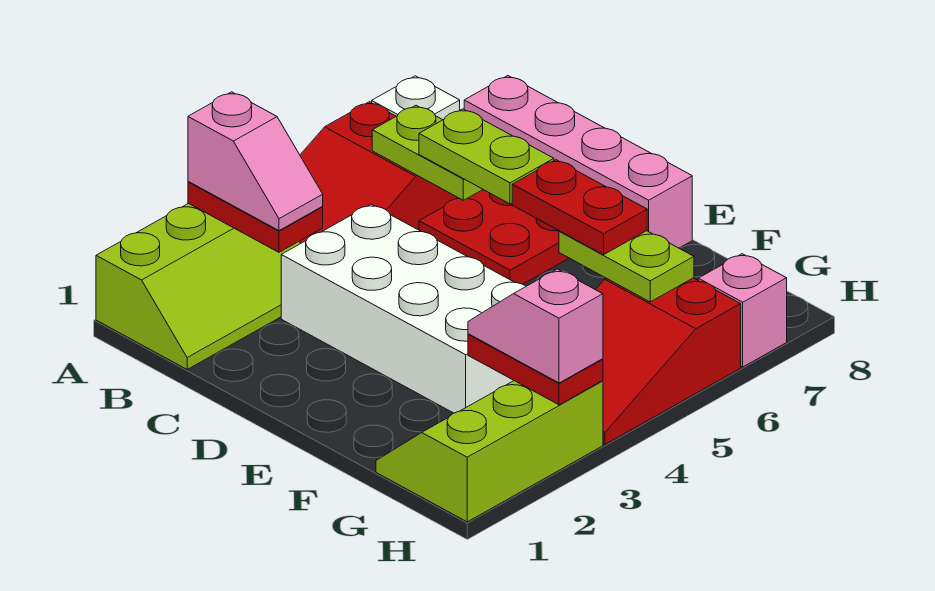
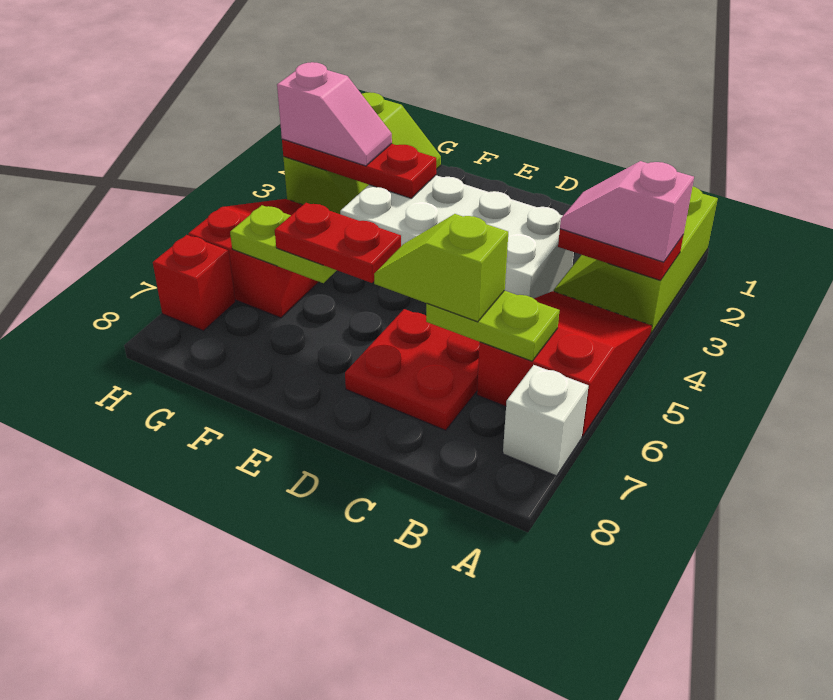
pink brick B8:E8 level 1 -> none
lime plate C6:D6 level 3 -> lime slope C6:D6 level 3 top C
red plate G3:H3 level 2 -> red plate F3:H3 level 2
pink brick H7 level 1 -> red brick H7 level 1

